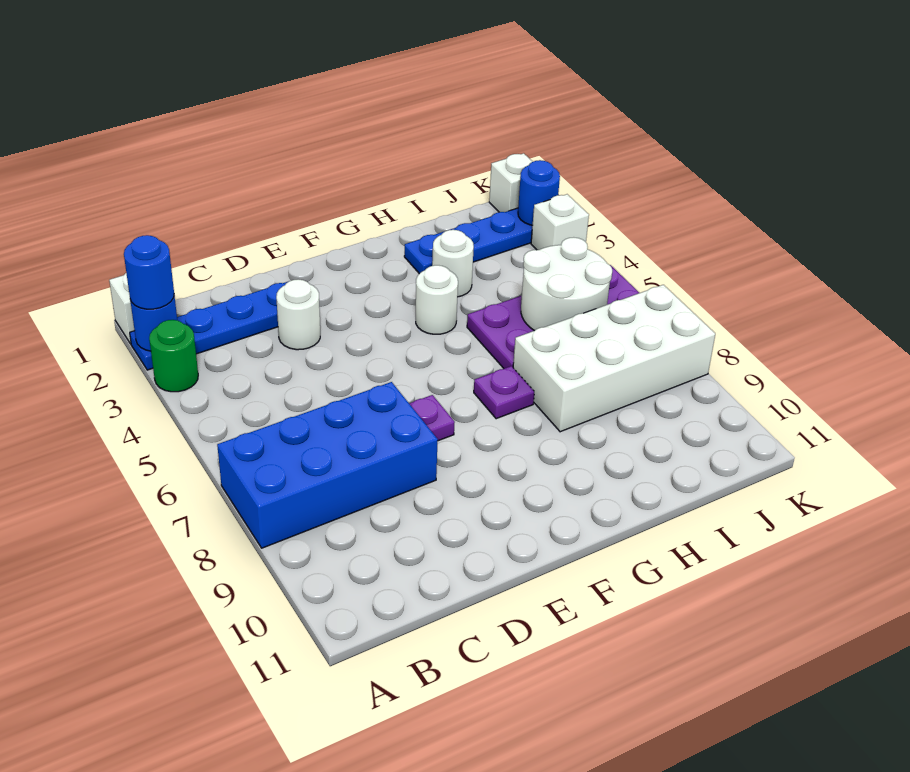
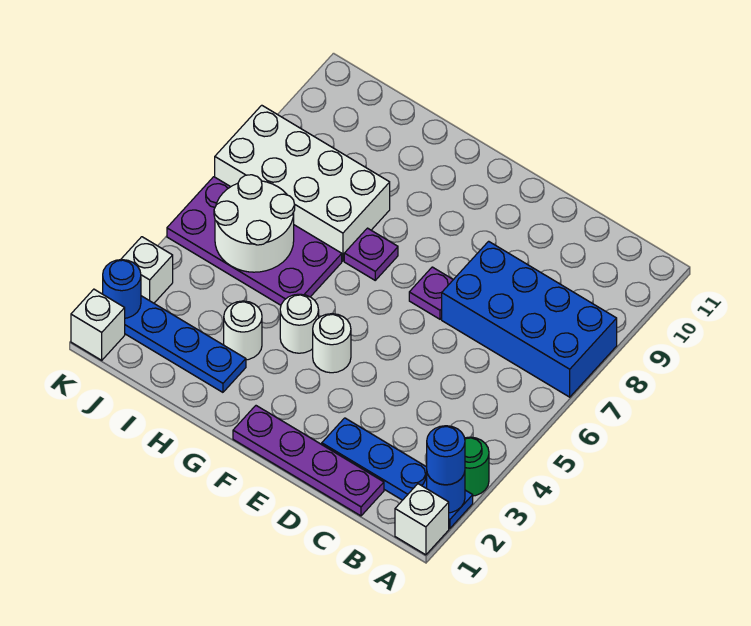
none -> purple plate C1:F1 level 1
white round brick D3 level 1 -> white round brick F4 level 1

